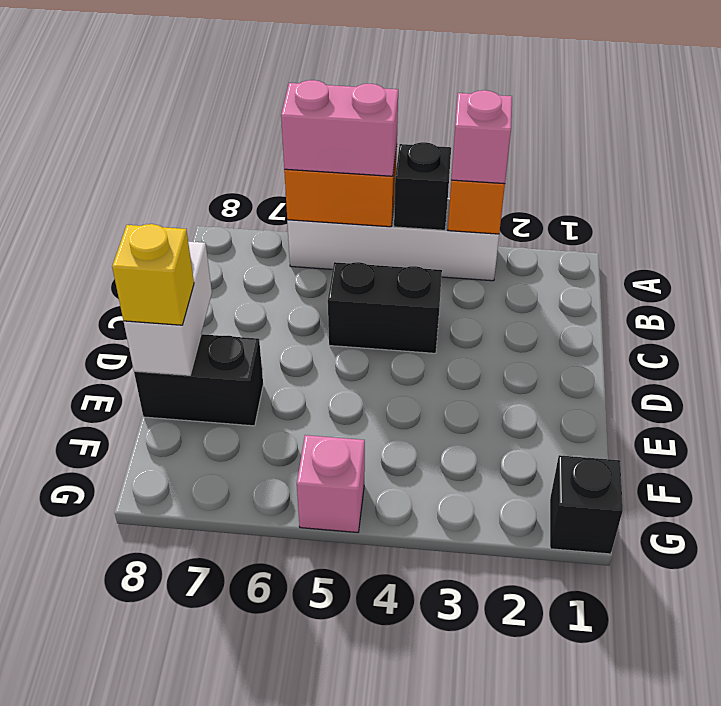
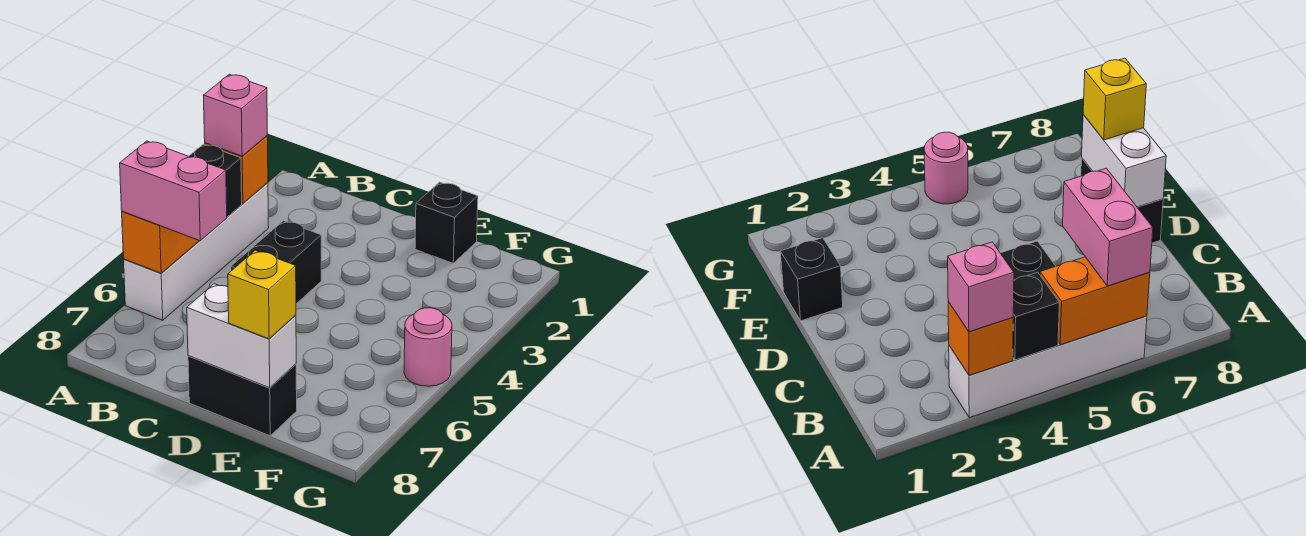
pink brick A5:A6 level 3 -> pink brick A6:B6 level 3
black brick E7:E8 level 1 -> black brick D8:E8 level 1
black brick G1 level 1 -> black brick E1 level 1
pink brick G5 level 1 -> pink round brick G5 level 1

